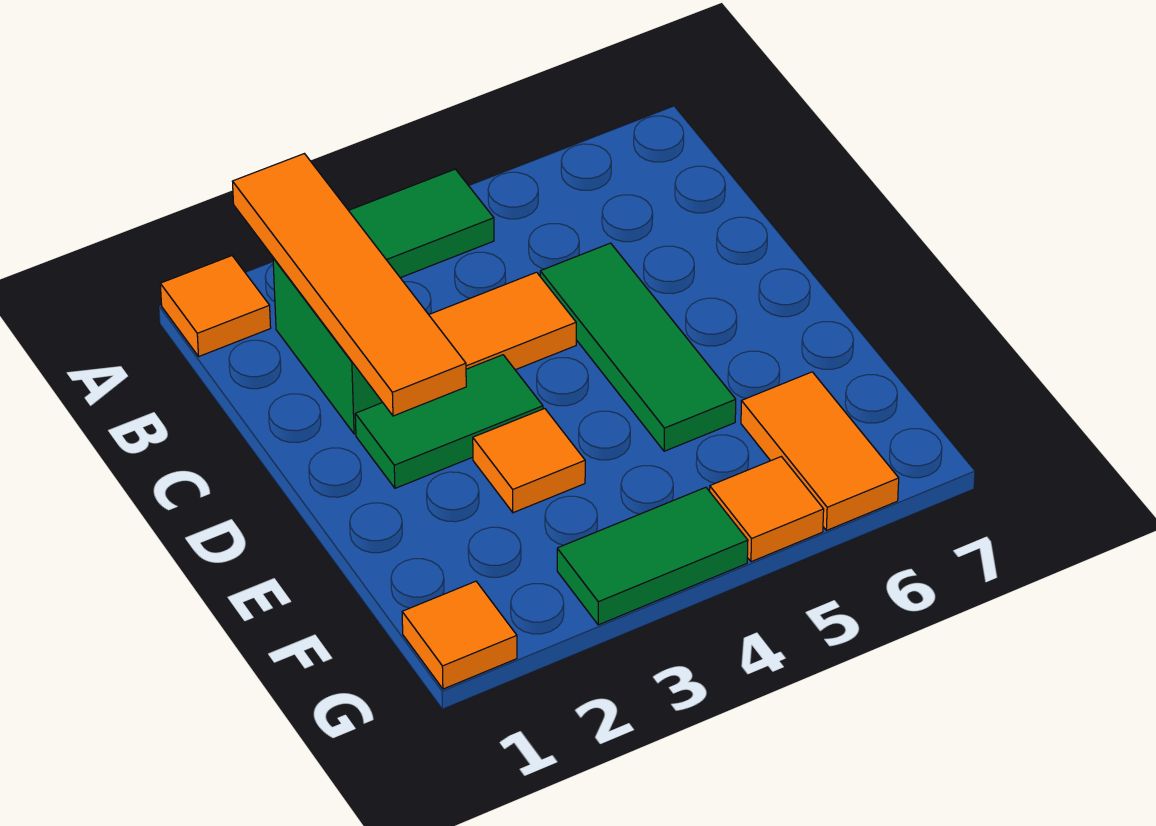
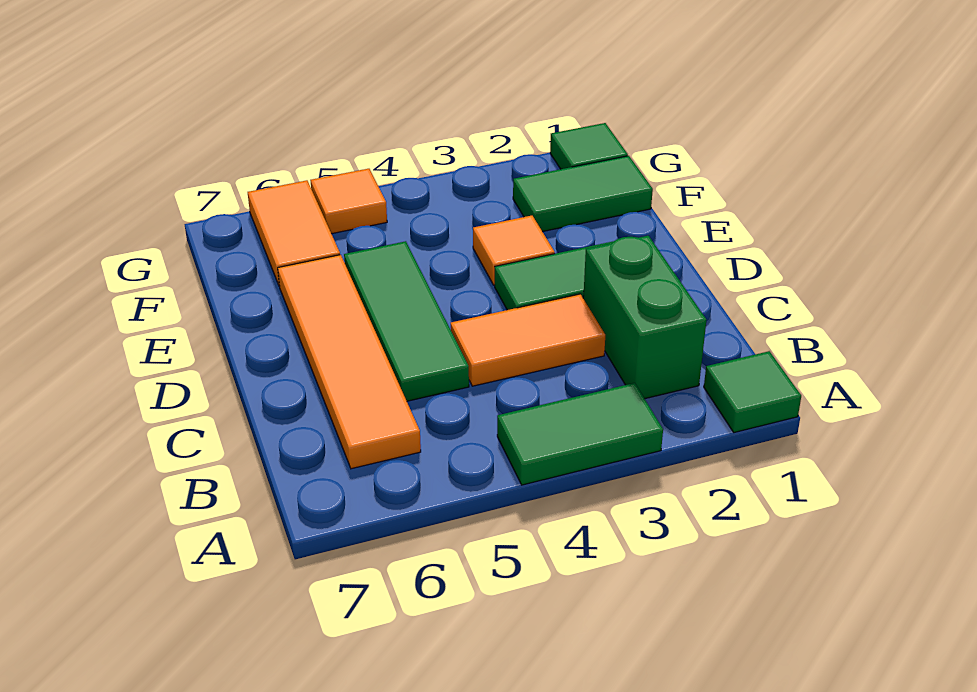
orange tile A1 level 1 -> green tile A1 level 1
orange tile A2:D2 level 2 -> orange tile B6:E6 level 1
orange tile G1 level 1 -> green tile G1 level 1
green tile G3:G4 level 1 -> green tile F1:F2 level 1

